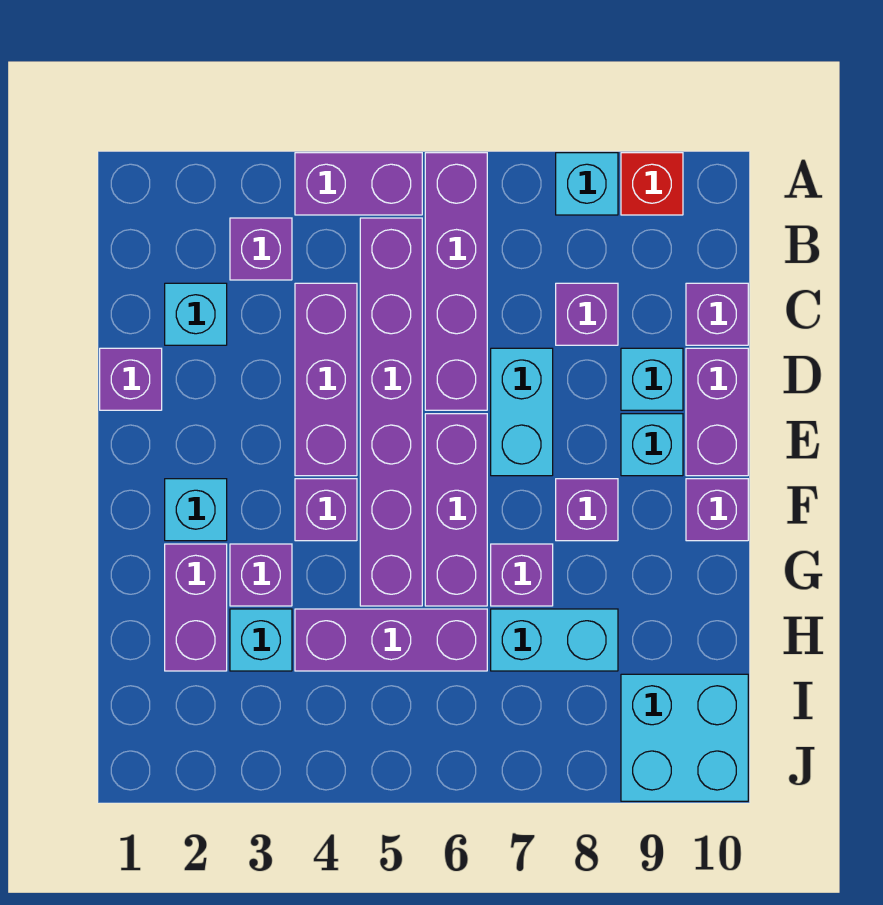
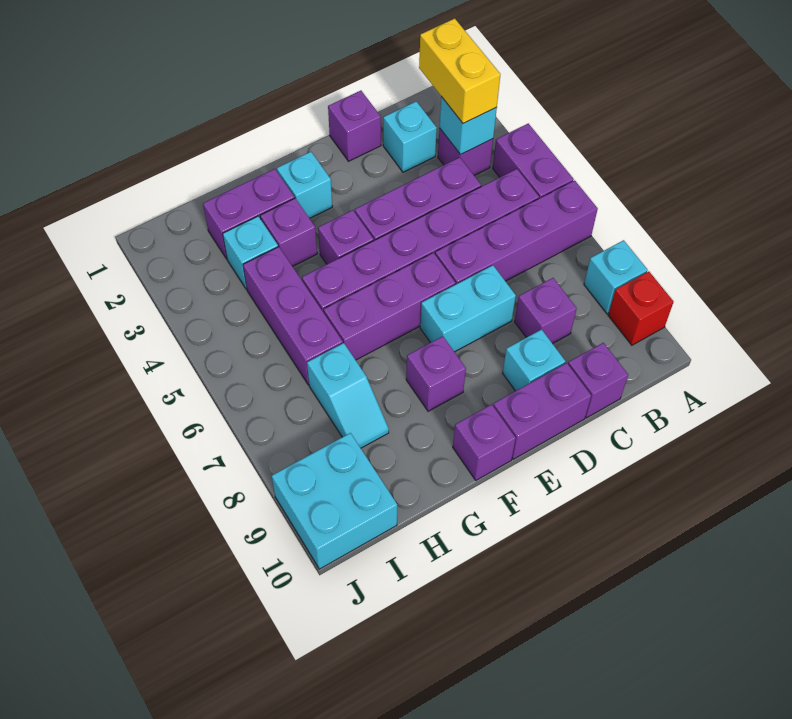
none -> yellow brick B2:B3 level 3
cyan brick E9 level 1 -> cyan brick B3 level 2
purple brick G7 level 1 -> none
cyan brick H7:H8 level 1 -> cyan slope H7:H8 level 1 top 7

